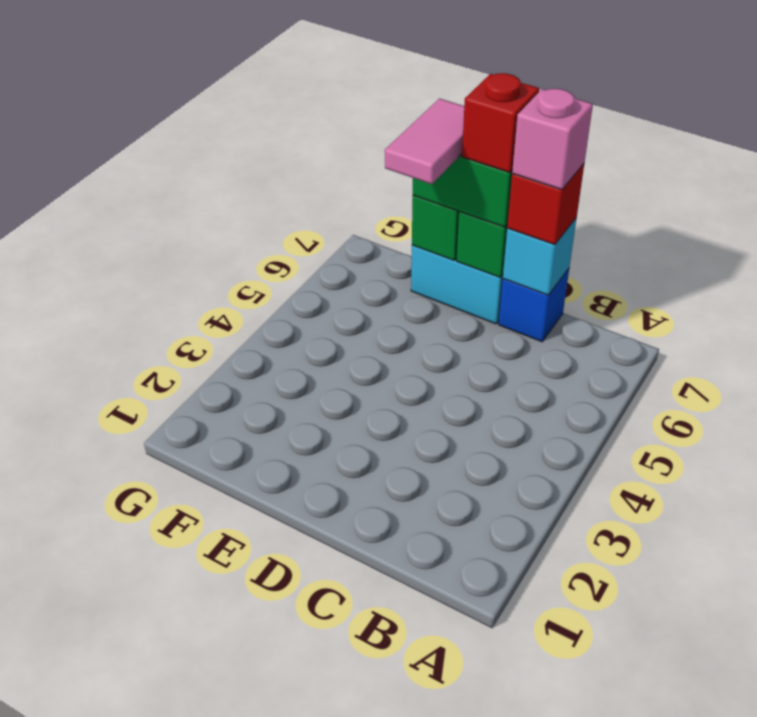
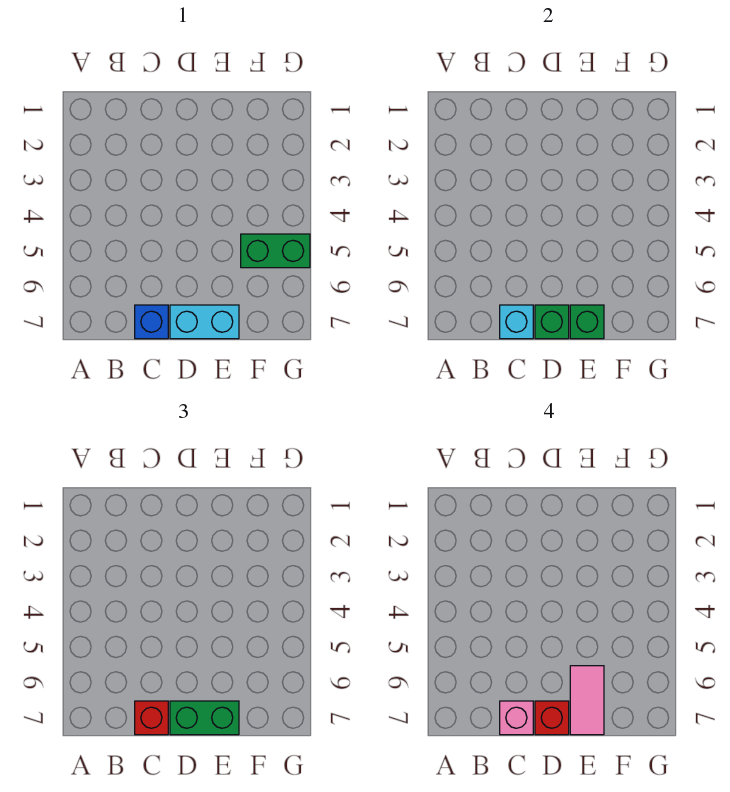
none -> green brick F5:G5 level 1

